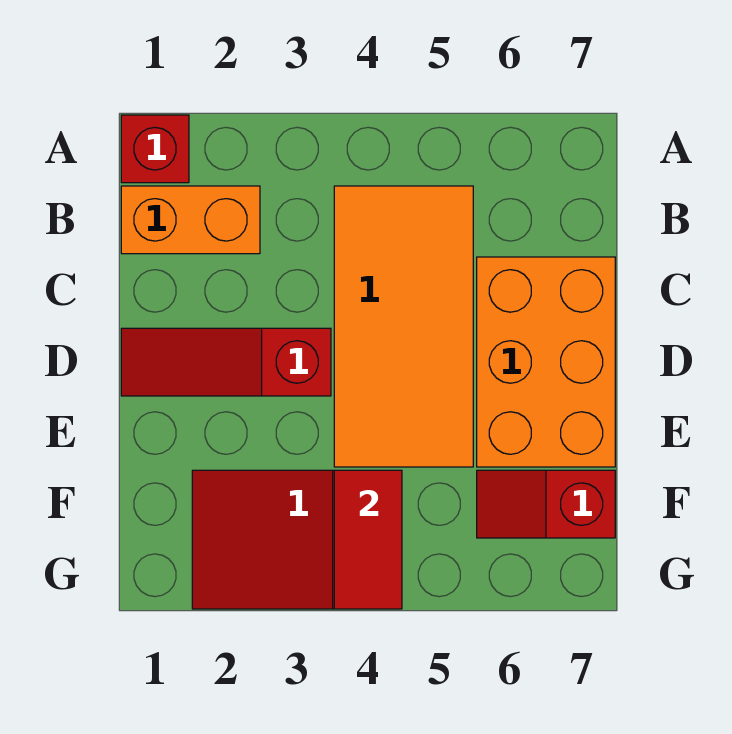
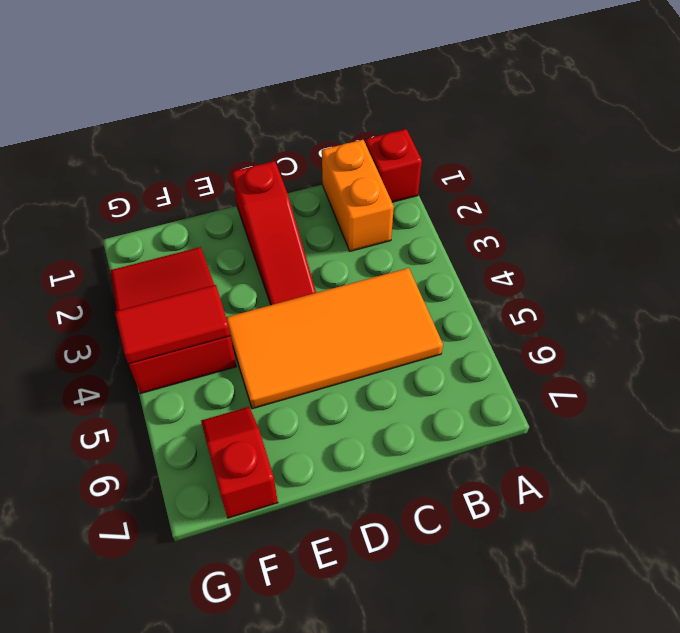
orange brick C6:E7 level 1 -> none
red slope D1:D3 level 1 top 3 -> red slope D1:D3 level 1 top 1

